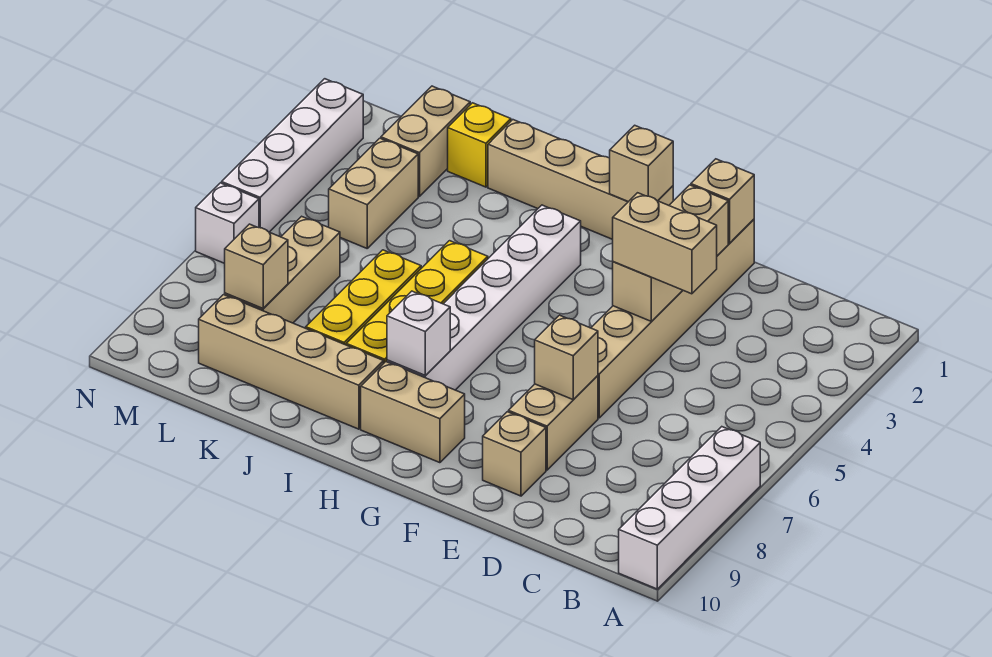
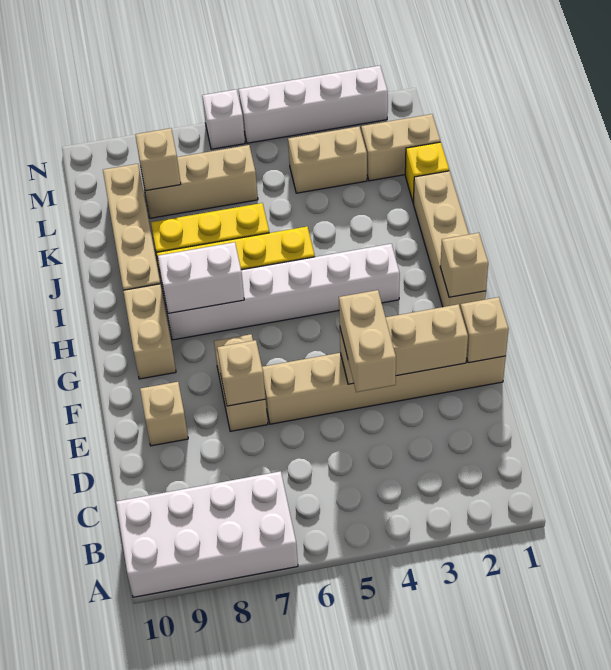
white brick A7:A10 level 1 -> white brick A7:B10 level 1
tan brick E7:E8 level 1 -> tan brick E7:F7 level 1
white brick H8 level 2 -> white brick H7:H8 level 2

